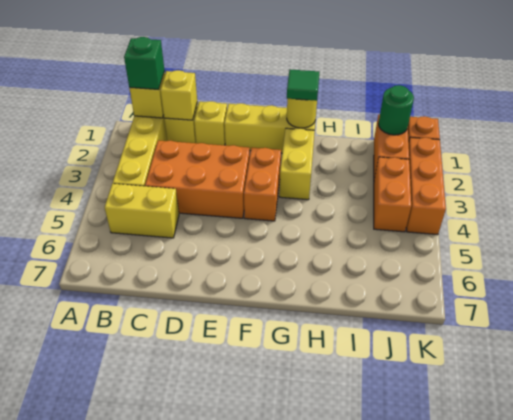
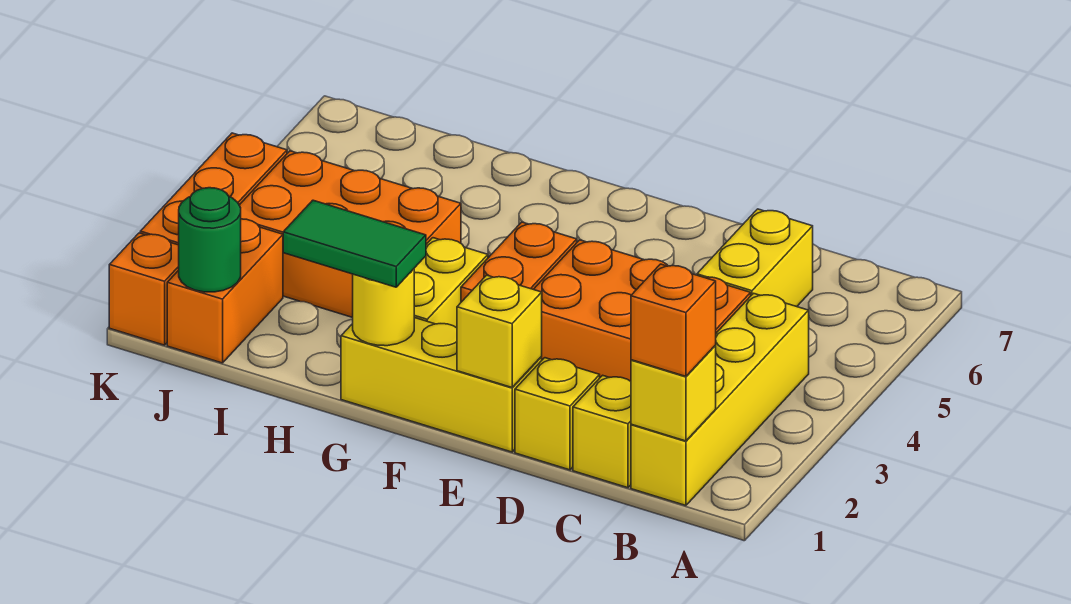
green brick B1 level 3 -> orange brick B1 level 3
yellow brick B5:C5 level 1 -> yellow brick C5:C6 level 1
yellow brick C1 level 2 -> yellow brick E1 level 2
green tile G1 level 3 -> green tile G1:H1 level 3
orange brick J3:J4 level 1 -> orange brick H3:J4 level 1

